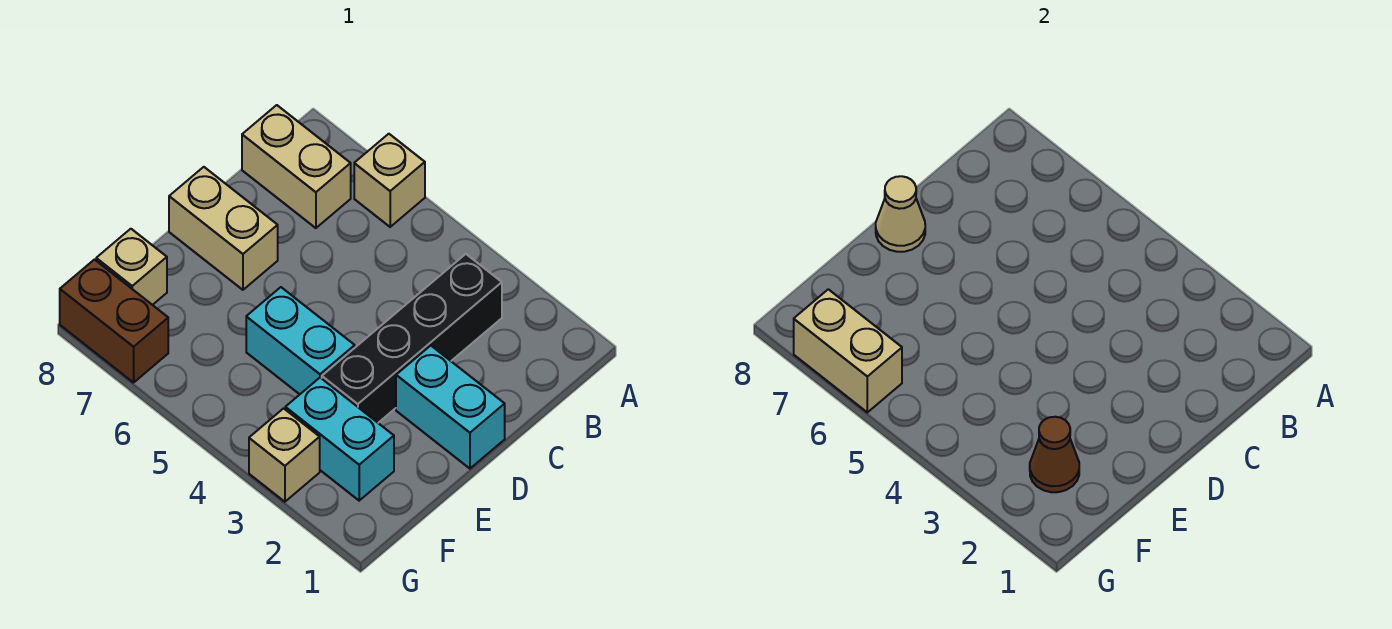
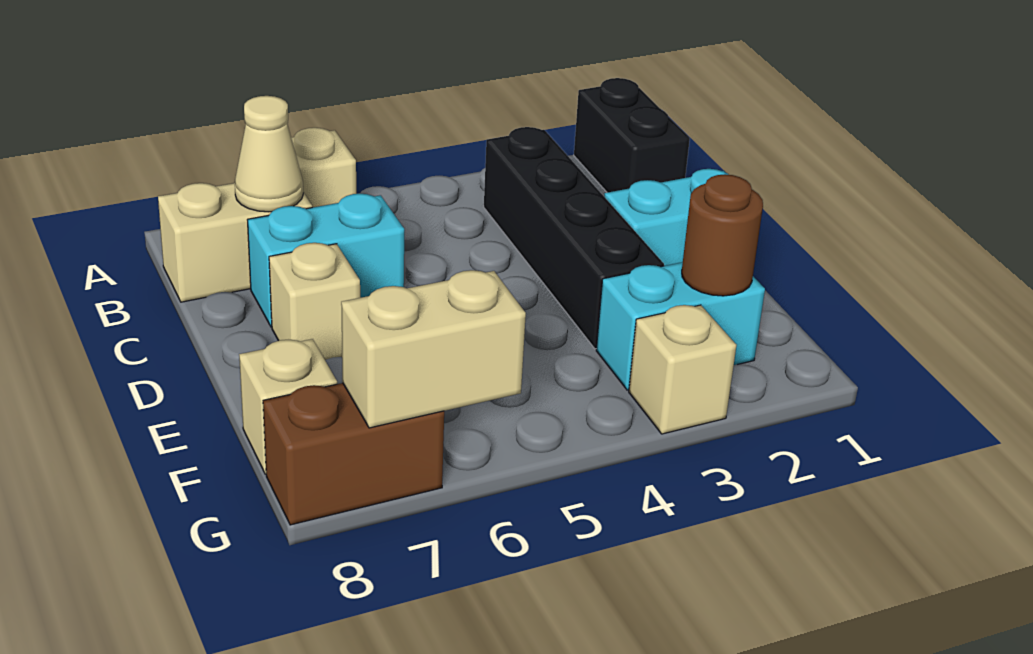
none -> black brick A1:B1 level 1
tan brick D7:D8 level 1 -> tan brick D7 level 1
tan cone D8 level 2 -> tan cone B7 level 2
cyan brick E4:E5 level 1 -> cyan brick C6:C7 level 1
brown cone F2 level 2 -> brown round brick F2 level 2

